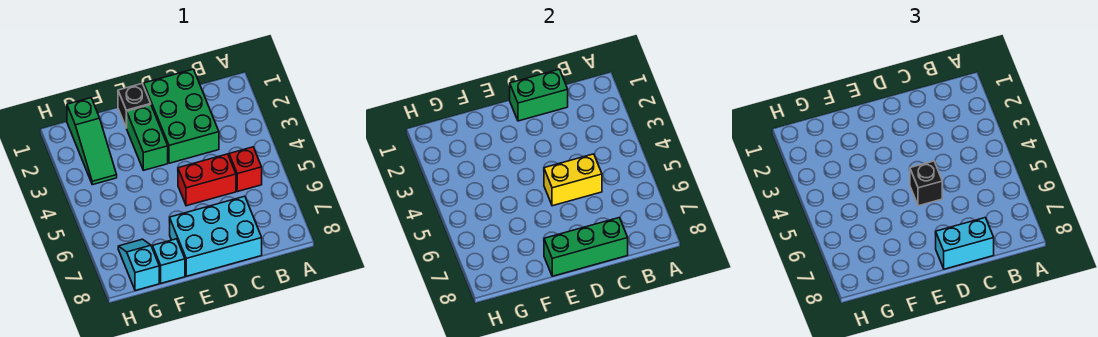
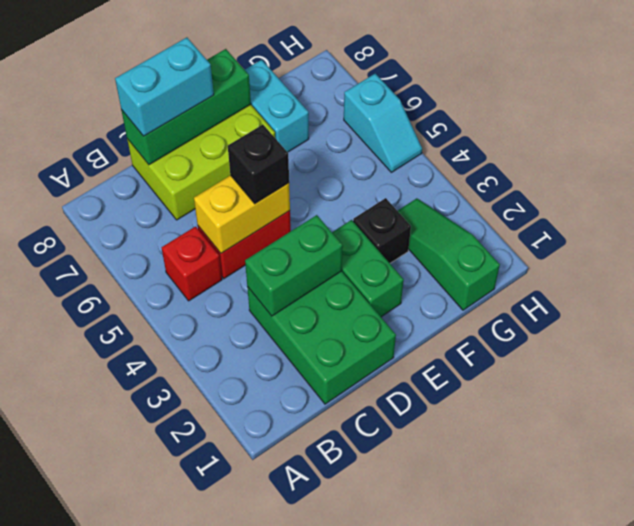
green brick C1:D1 level 2 -> green brick C3:D3 level 2
cyan brick C7:E8 level 1 -> lime brick C7:E8 level 1
black brick E1 level 1 -> black brick F3 level 1
cyan brick F8 level 1 -> cyan brick F7:F8 level 1
cyan slope G7:G8 level 1 top 8 -> cyan slope H5:H6 level 1 top 6

